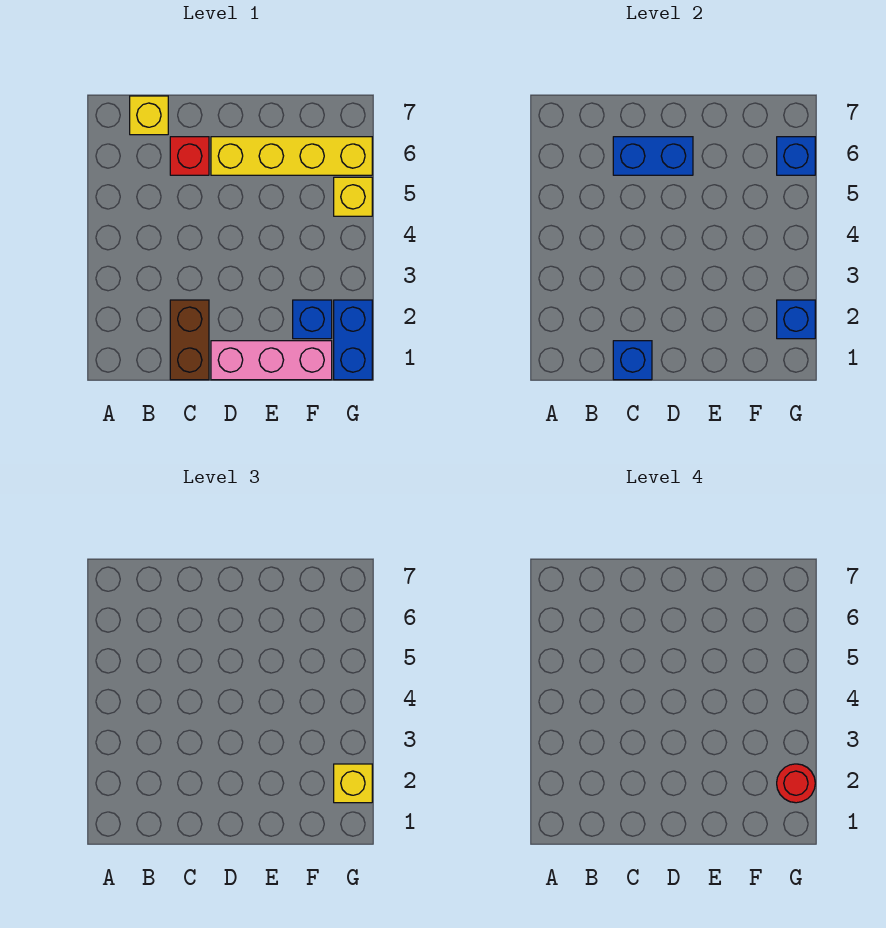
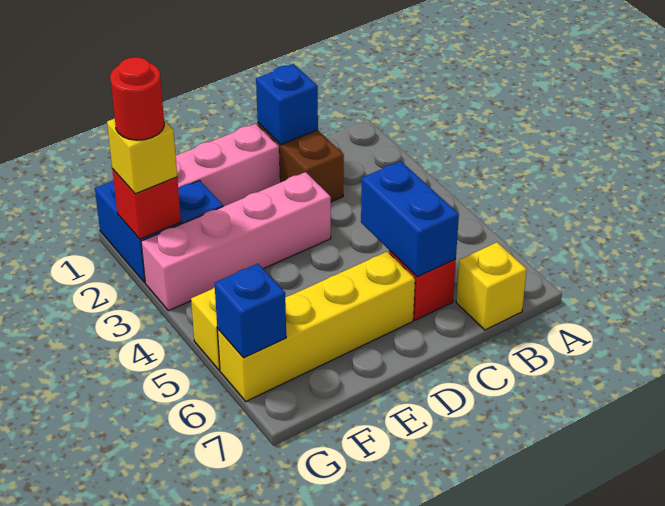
blue brick C6:D6 level 2 -> blue brick C5:C6 level 2
none -> pink brick D3:G3 level 1
blue brick G2 level 2 -> red brick G2 level 2

